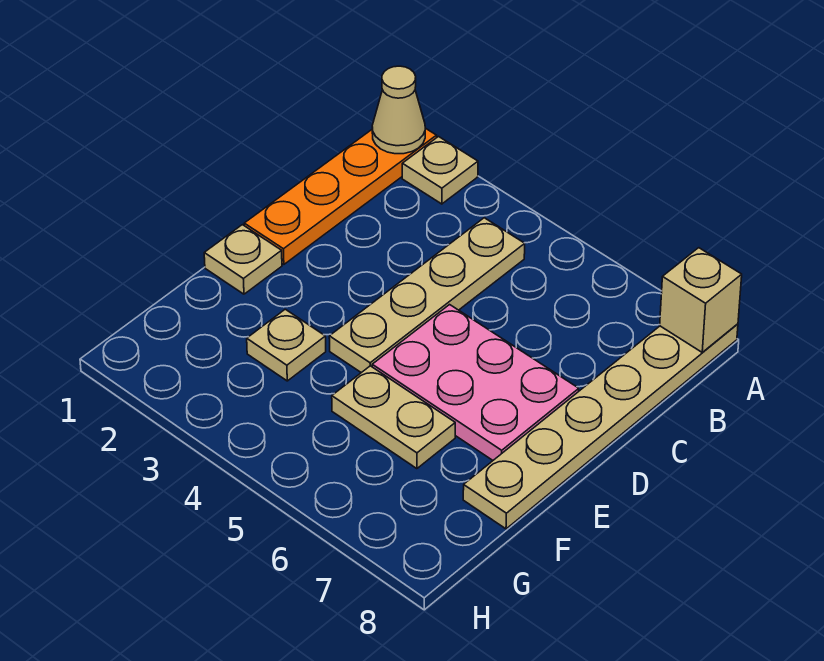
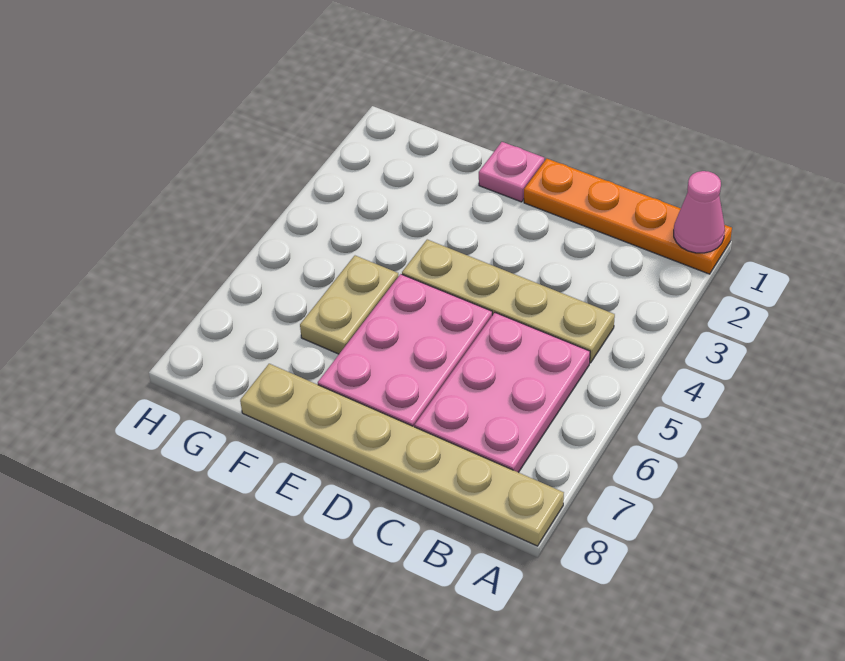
tan cone A1 level 2 -> pink cone A1 level 2
tan plate A2 level 1 -> none
tan brick A8 level 2 -> none
none -> pink plate B5:C7 level 1
tan plate E1 level 1 -> pink plate E1 level 1
tan plate F3 level 1 -> none

